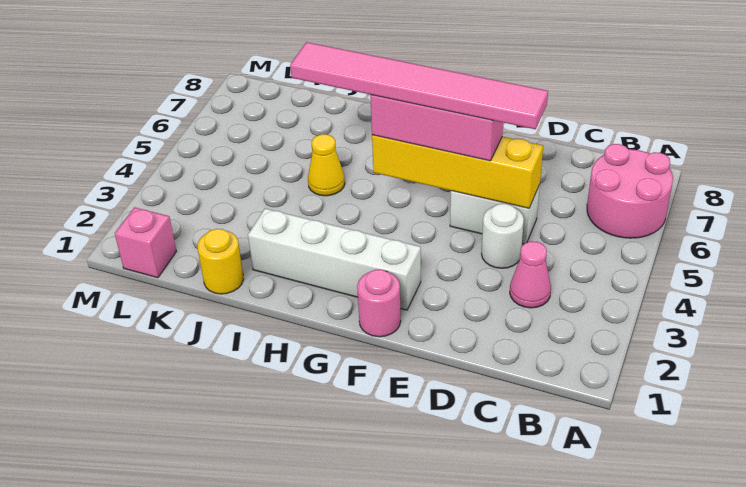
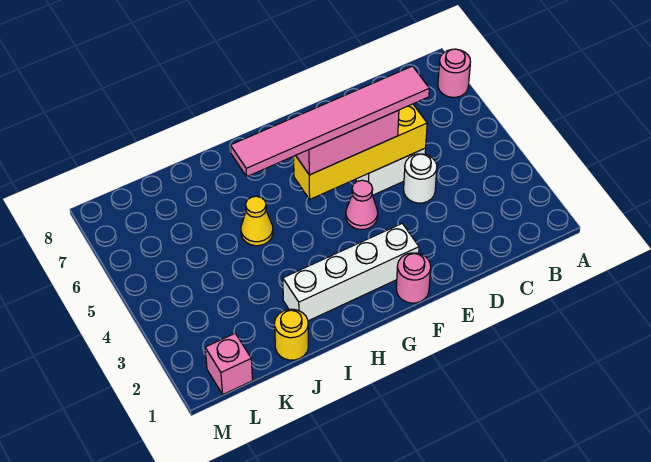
pink round brick A6:B7 level 1 -> pink round brick A7 level 1
pink cone C3 level 1 -> pink cone F4 level 1

